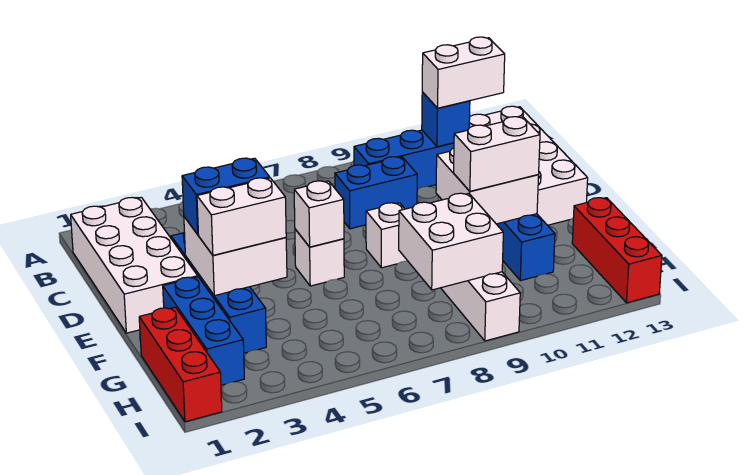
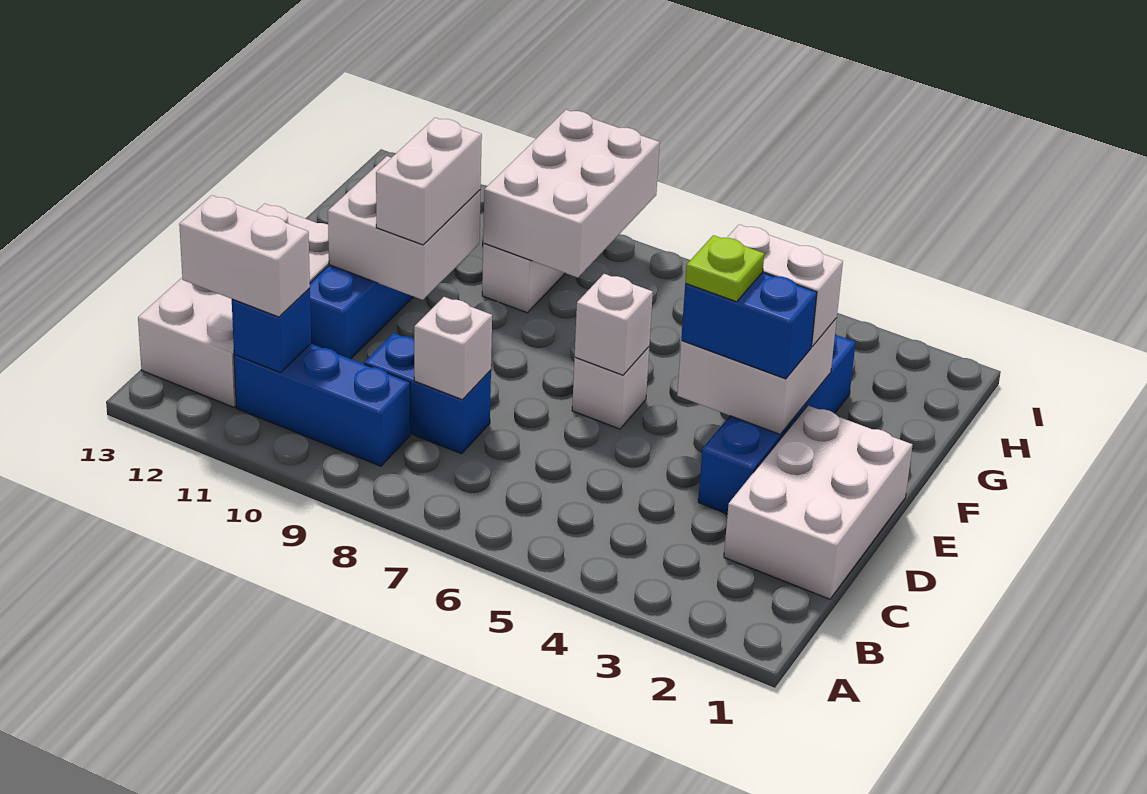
white brick B1:E2 level 1 -> white brick C1:E2 level 1
none -> lime plate E4 level 4
white brick E8 level 1 -> white brick C8 level 2
blue brick F2:H2 level 1 -> none
white brick F10:F11 level 3 -> white brick E10:F10 level 3
red brick G1:I1 level 1 -> none
white brick G8:H9 level 2 -> white brick G8:I9 level 2
red brick G13:I13 level 1 -> none

